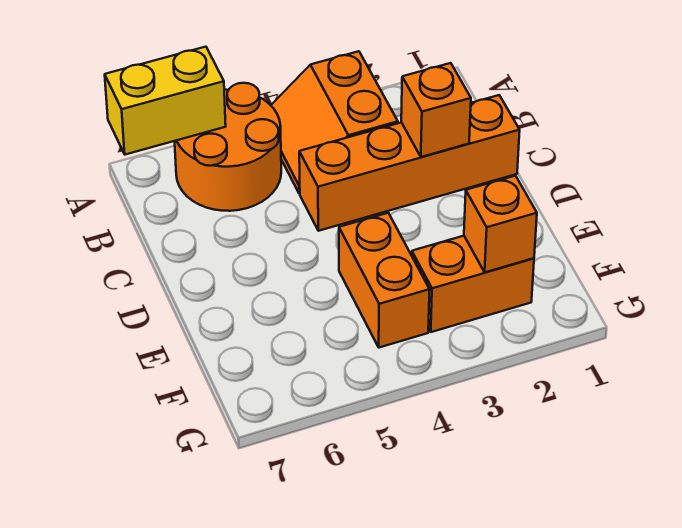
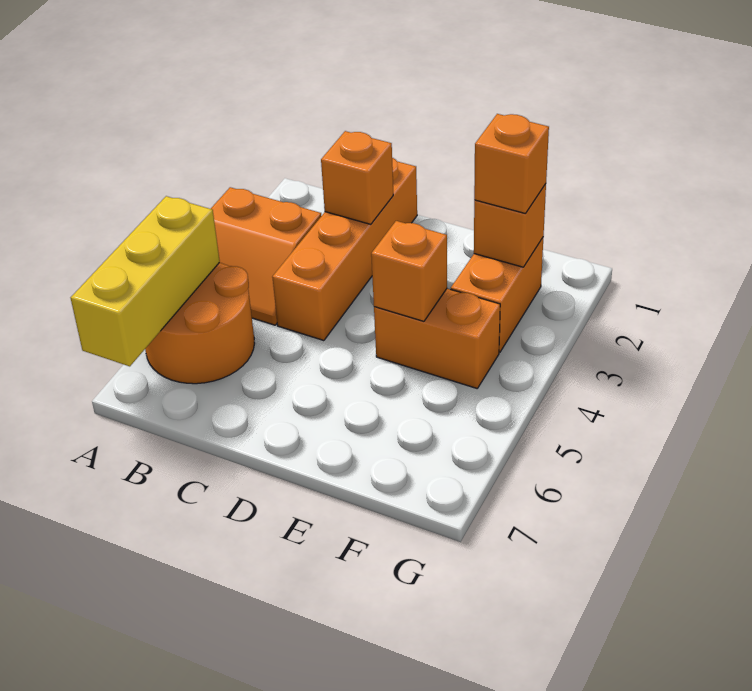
yellow brick A6:A7 level 2 -> yellow brick A5:A7 level 2
none -> orange brick E4 level 2
none -> orange brick F2 level 3

